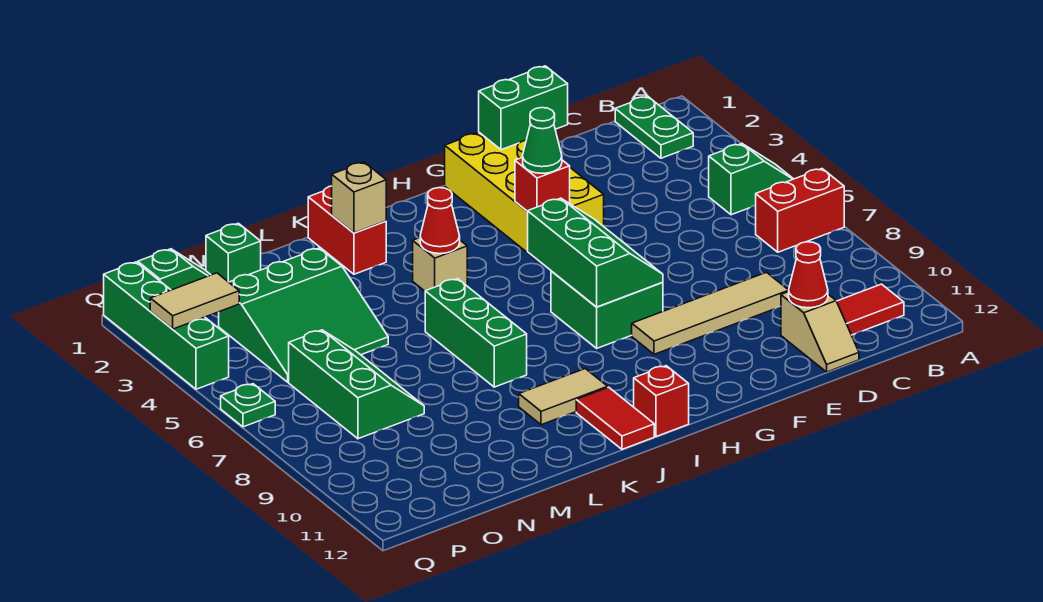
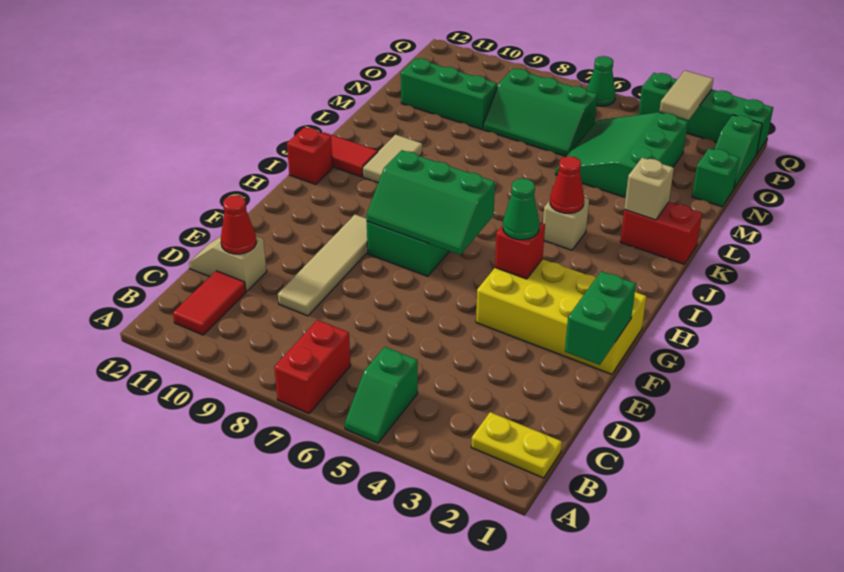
green plate B1:B2 level 1 -> yellow plate B1:B2 level 1
green brick K6:K8 level 1 -> green brick N9:N11 level 1
green plate Q6 level 1 -> green cone Q6 level 1

